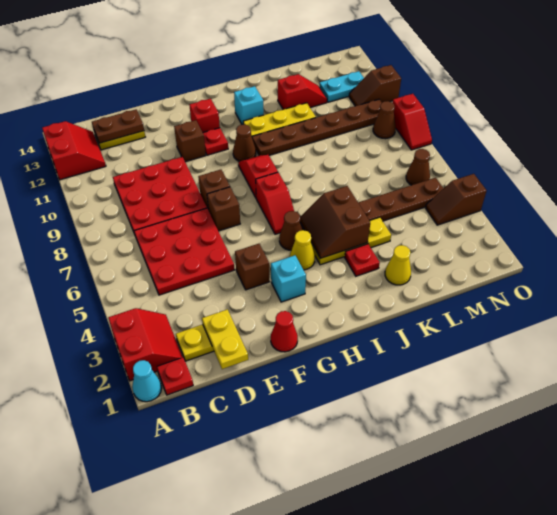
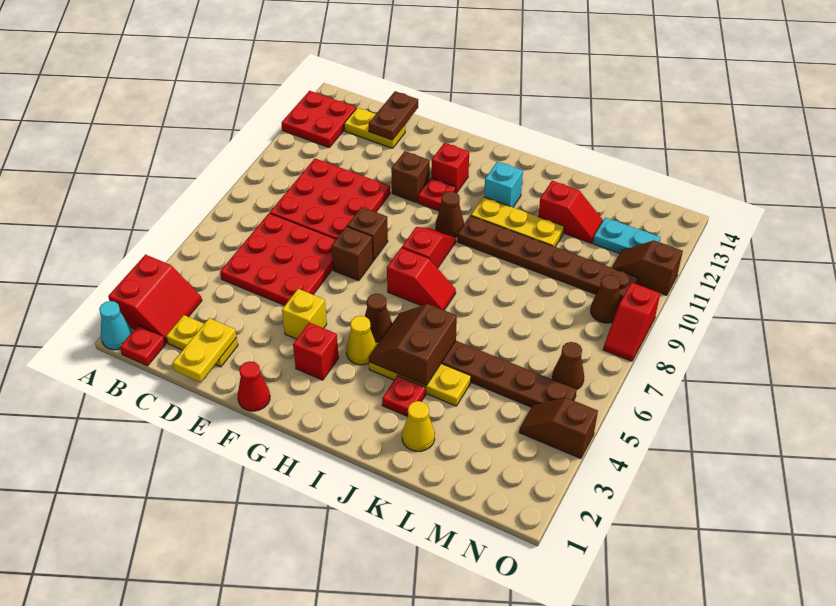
red slope A12:B13 level 1 top A -> red plate A12:B13 level 1
brown plate C13:D13 level 2 -> brown plate D13:D14 level 2
brown brick F4 level 1 -> yellow brick F4 level 1
cyan brick G3 level 1 -> red brick G3 level 1
red slope H6:H7 level 1 top 7 -> red slope H7:I7 level 1 top H

